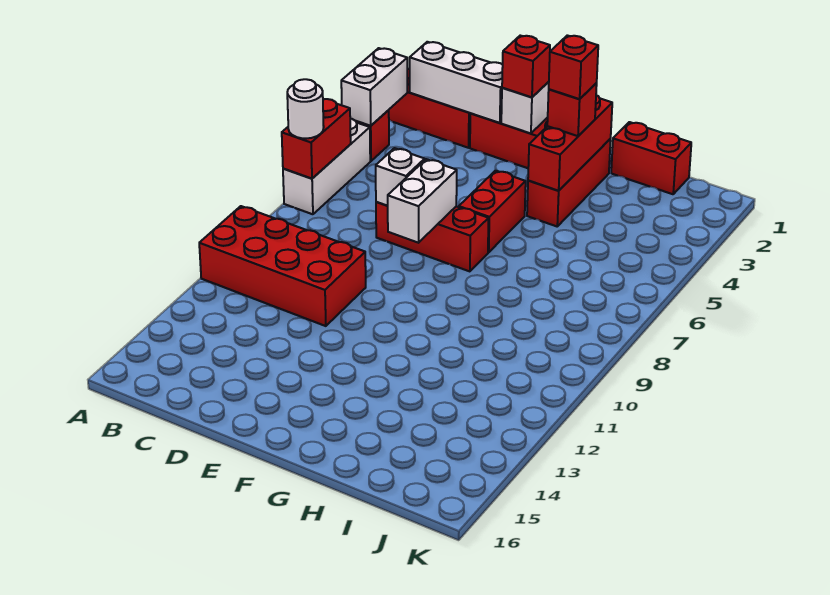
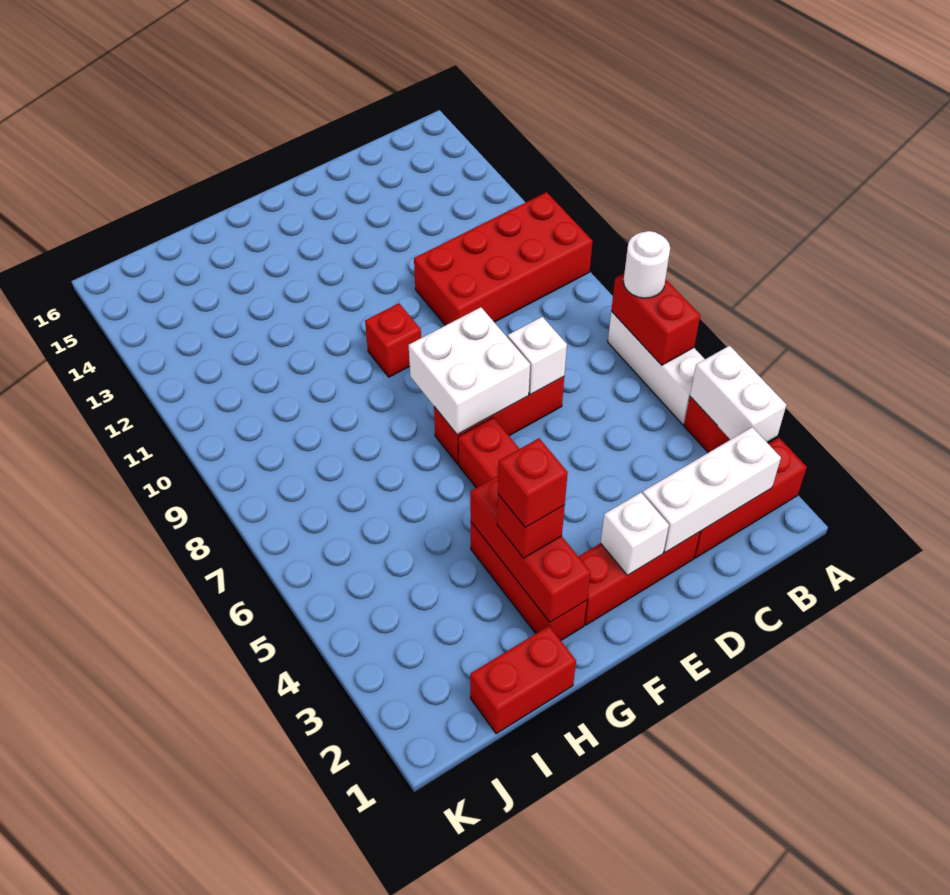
red brick E2 level 3 -> red brick F10 level 1
white brick E7:E8 level 2 -> white brick E7:F8 level 2

